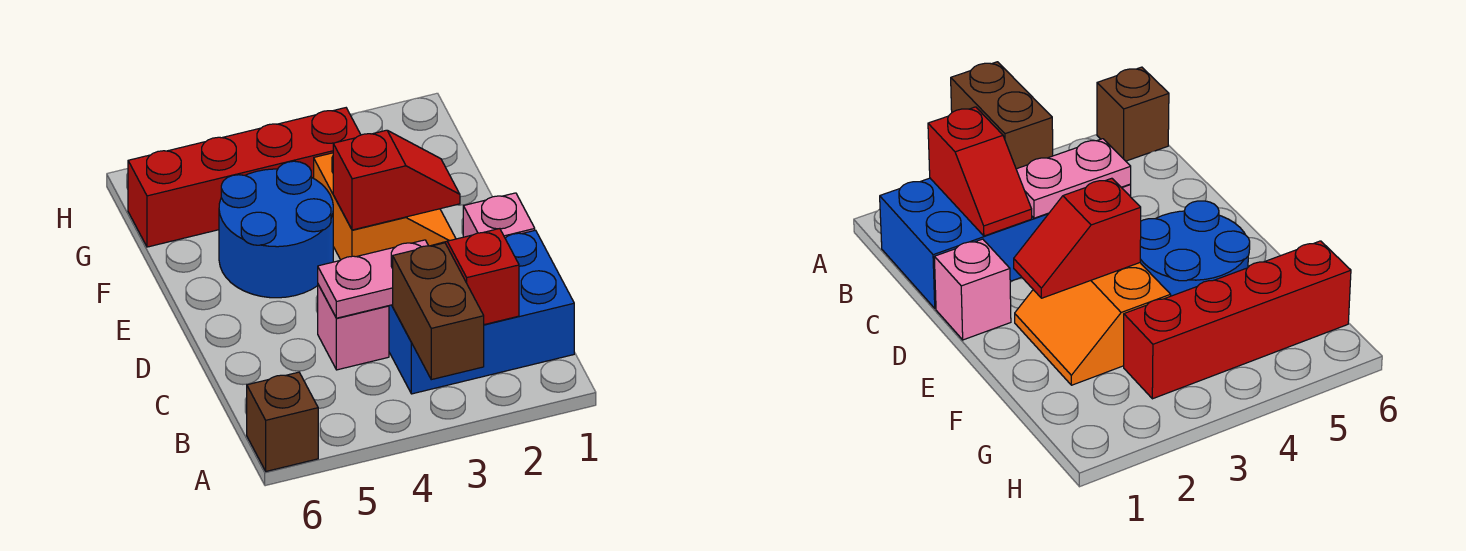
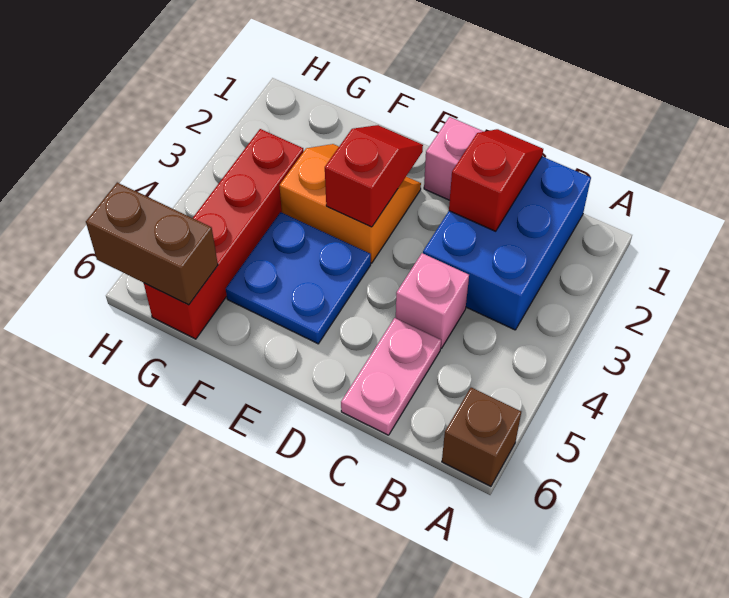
brown brick A3:B3 level 2 -> brown brick G6:H6 level 2
red slope B2:C2 level 2 top B -> red slope C1:C2 level 2 top 2
pink plate C3:C4 level 2 -> pink plate C5:C6 level 1
blue round brick E4:F5 level 1 -> blue plate E4:F5 level 1

